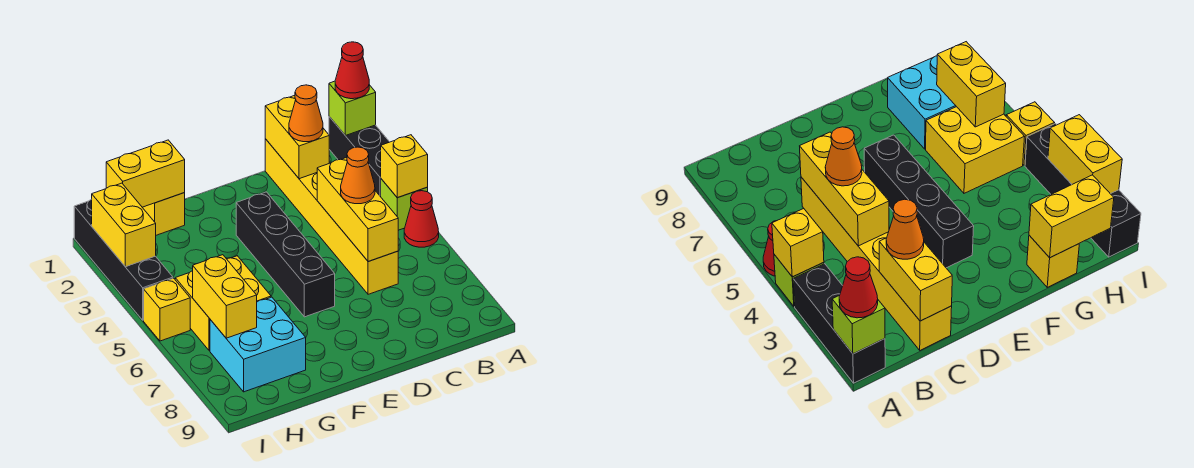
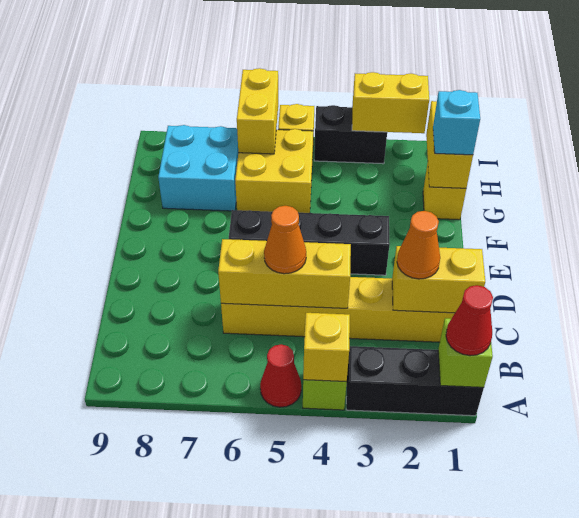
none -> cyan brick G1 level 3
yellow brick H6:H7 level 2 -> yellow brick H6:I6 level 2
black brick I1:I4 level 1 -> black brick I3:I4 level 1

